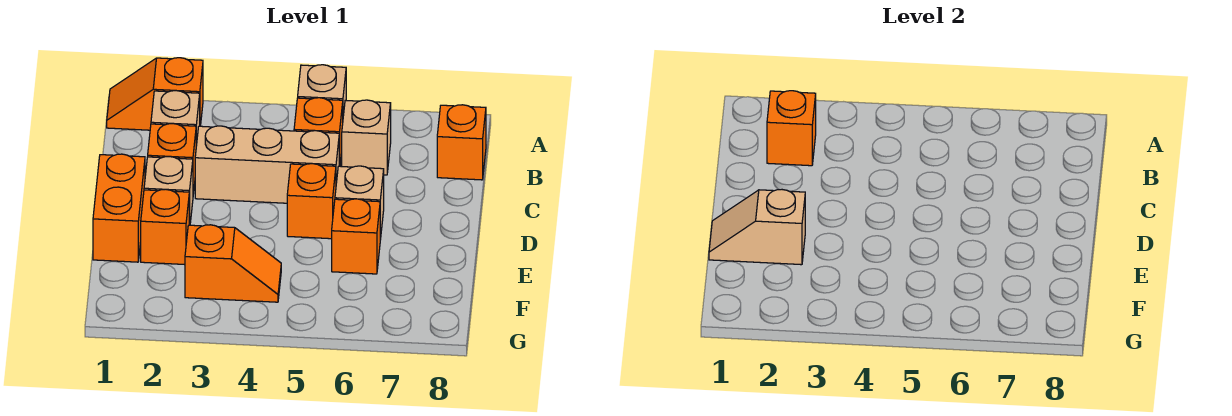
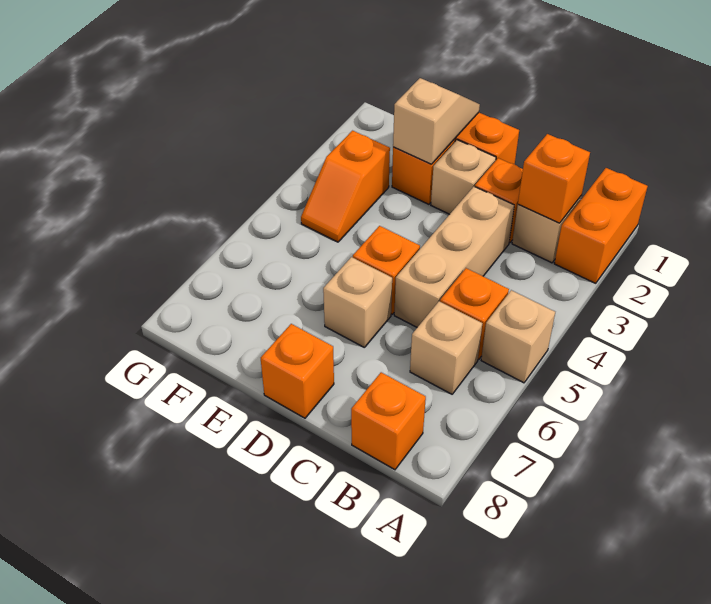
orange slope A1:A2 level 1 top 2 -> orange brick A1:A2 level 1
orange brick E6 level 1 -> orange brick D8 level 1

